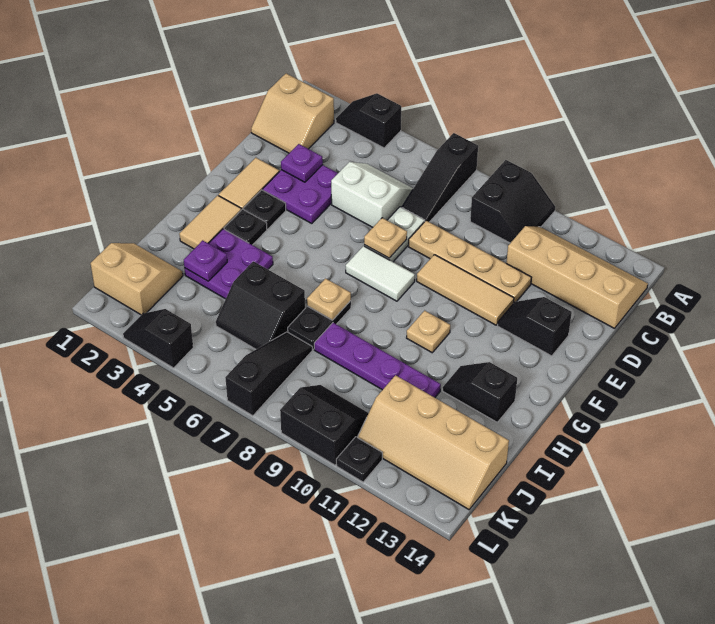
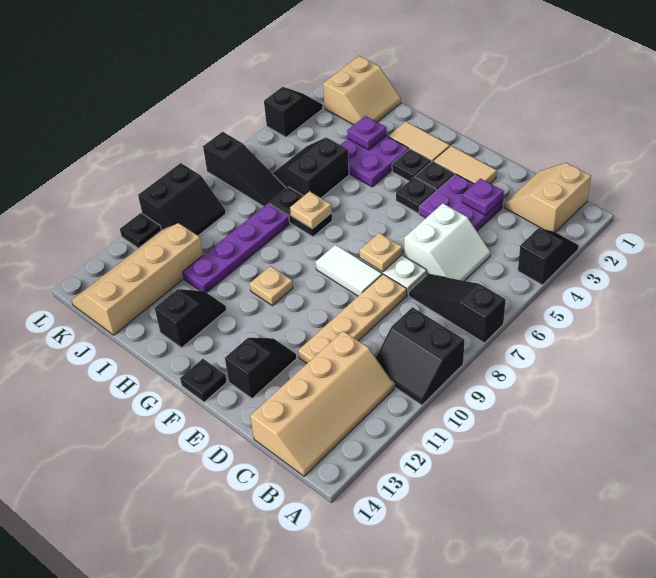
tan tile E9:E11 level 1 -> none
none -> black plate F4 level 1
white tile F7:F8 level 1 -> white tile E8:F8 level 1
none -> black plate F14 level 1

